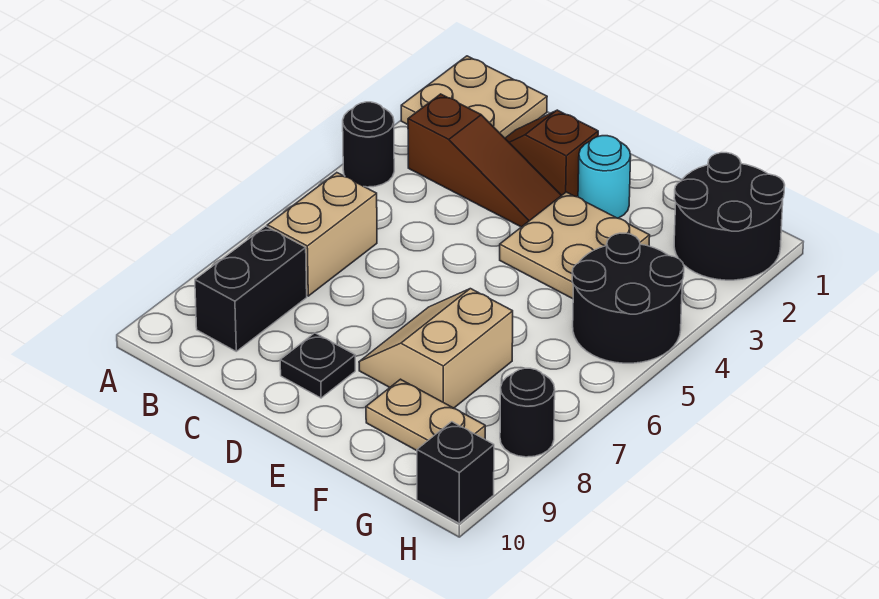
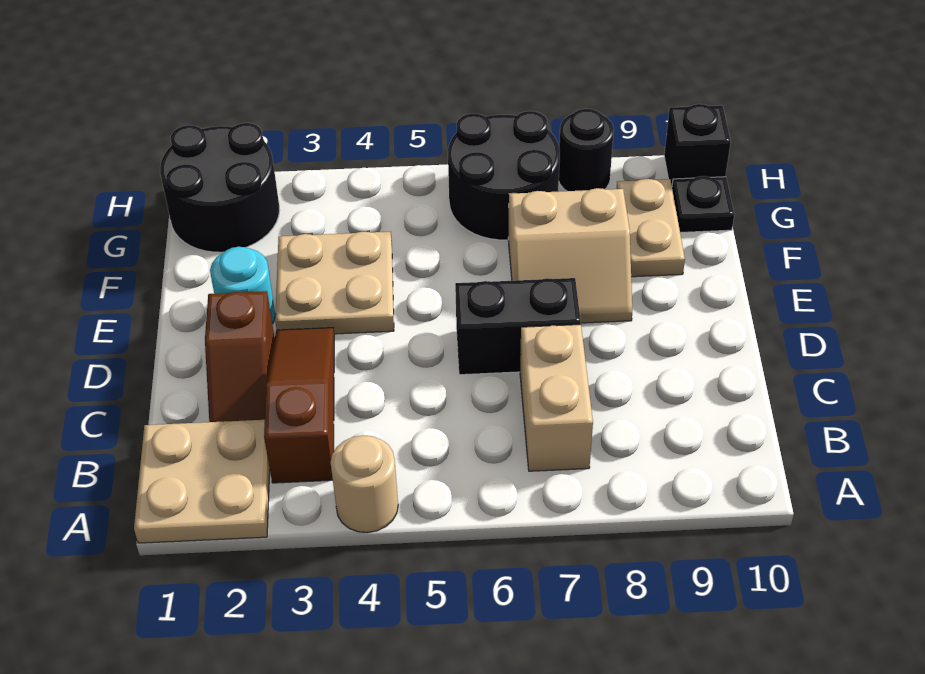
black round brick A4 level 1 -> tan round brick A4 level 1
tan brick B6:B7 level 1 -> tan brick B7:C7 level 1
black brick B8:B9 level 1 -> black brick D6:D7 level 1
black plate D9 level 1 -> black plate G10 level 1
black round brick G4:H5 level 1 -> black round brick G6:H7 level 1

